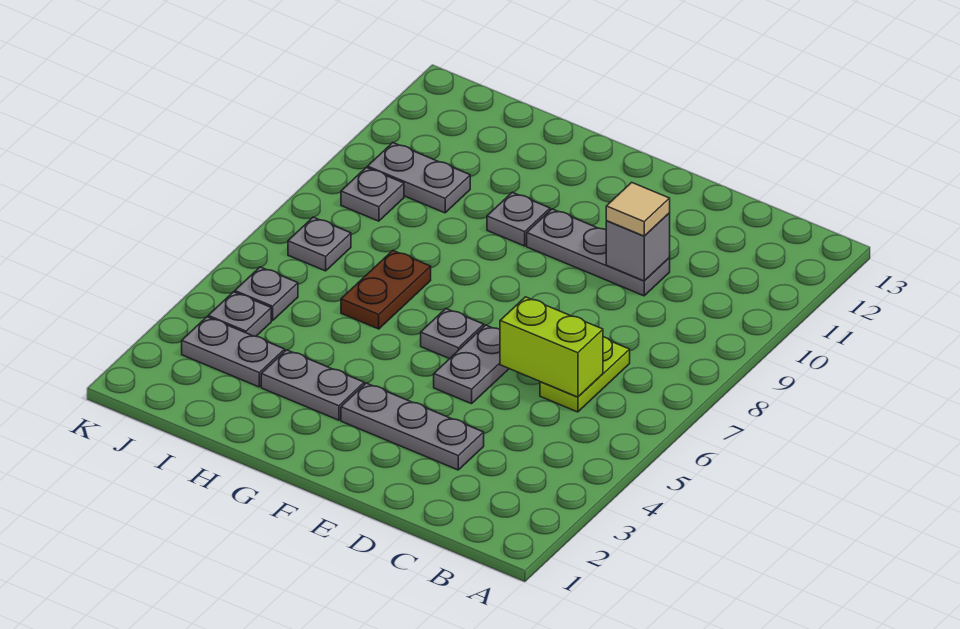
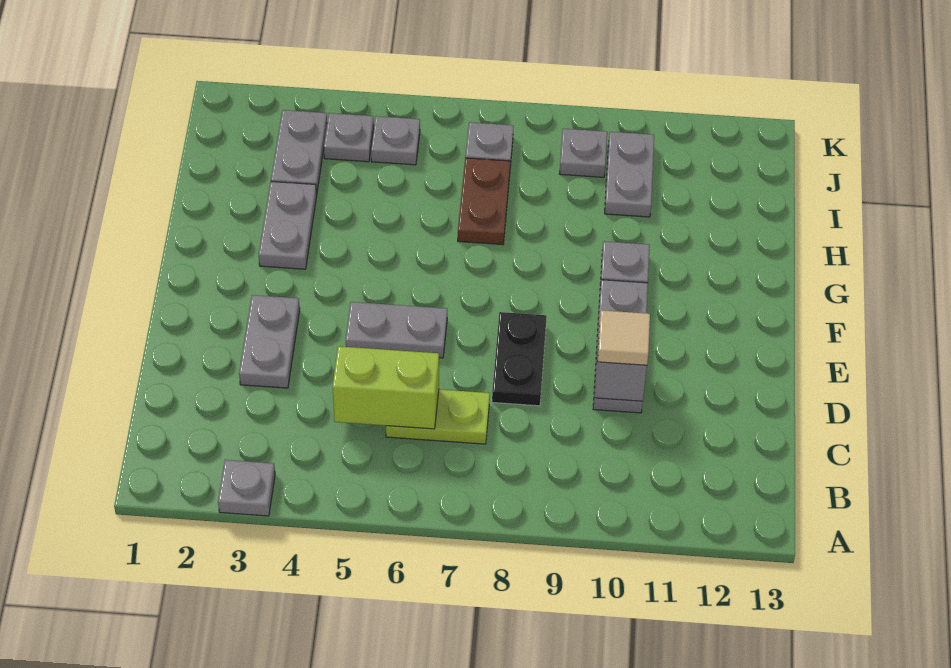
lime brick C6:D6 level 2 -> lime brick C5:C6 level 2
grey plate D3:F3 level 1 -> grey plate D3:E3 level 1
none -> black plate D8:E8 level 1
grey plate F6 level 1 -> grey plate A3 level 1
brown plate H6:H7 level 1 -> brown plate H7:I7 level 1

